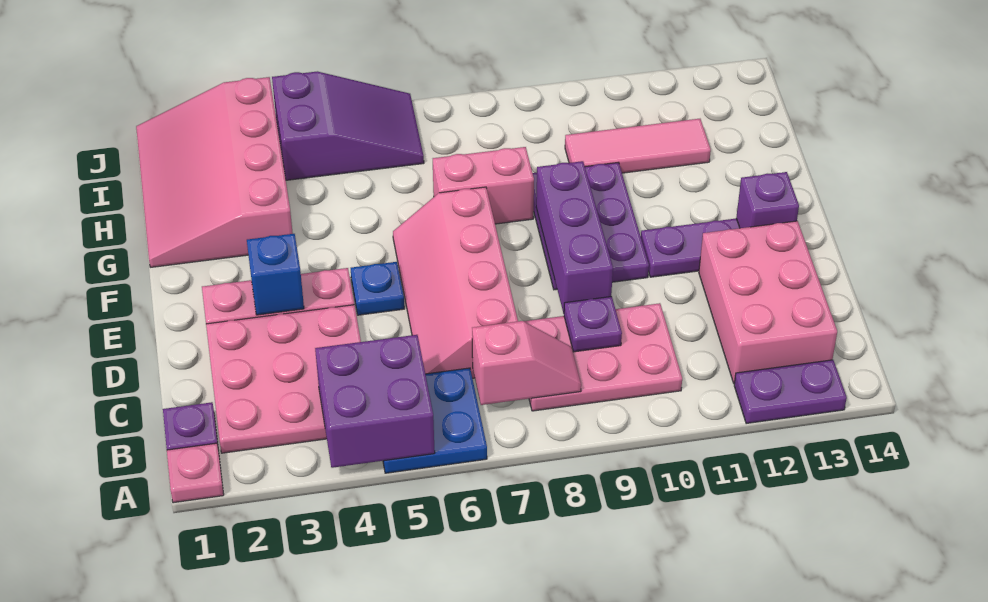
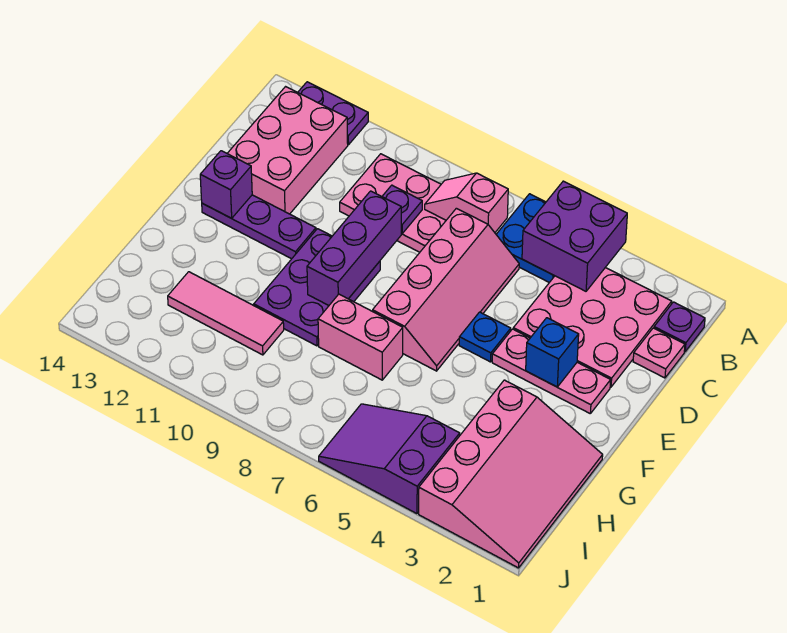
pink plate A1 level 1 -> pink plate C1 level 1

